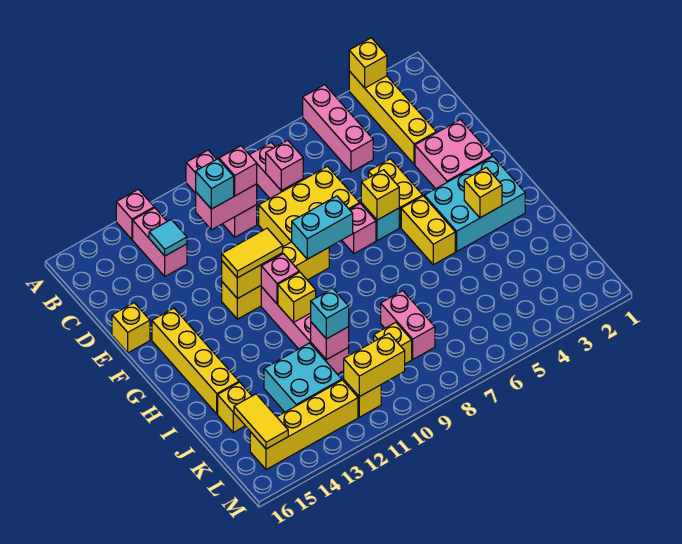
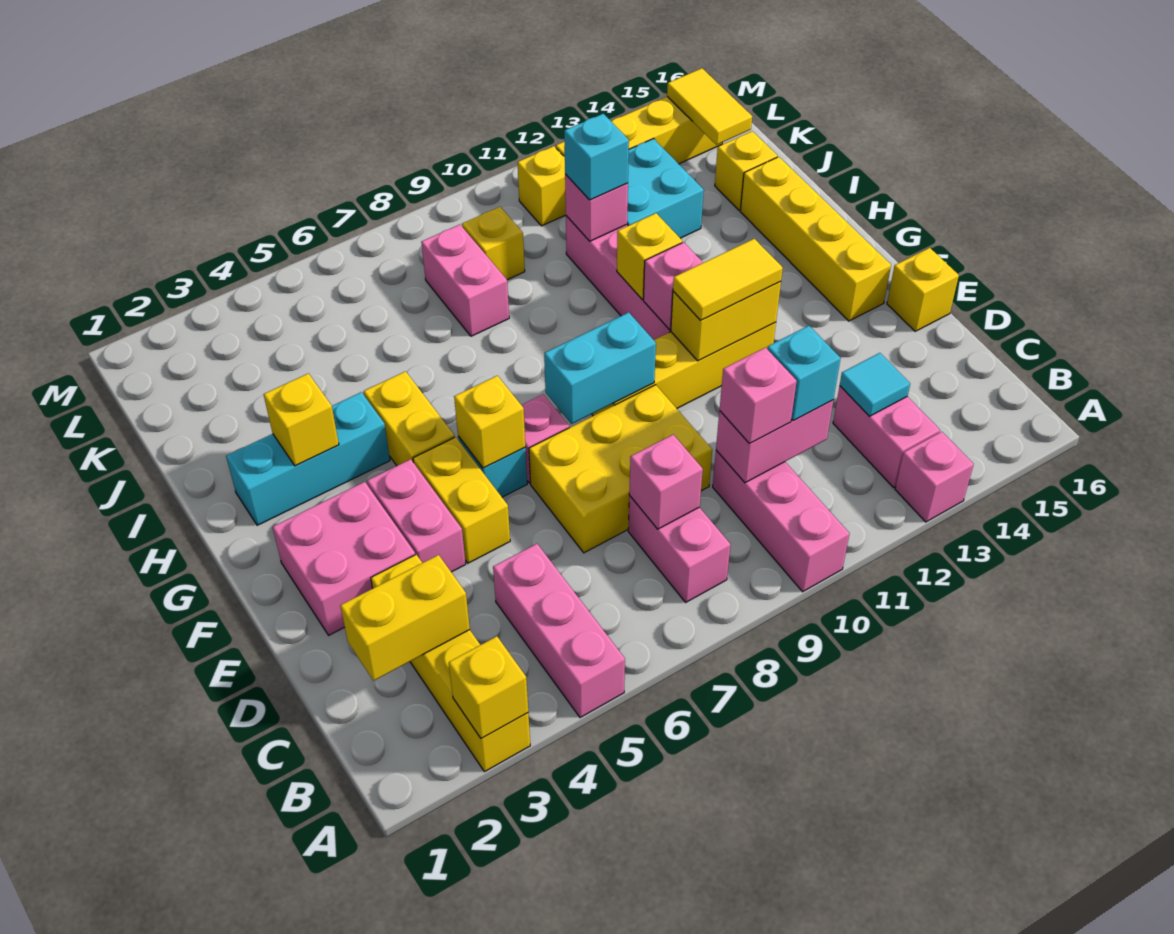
none -> pink brick E4:F4 level 1
cyan brick G2:H4 level 1 -> cyan brick H2:H4 level 1
yellow brick L10:L11 level 2 -> yellow brick C2:C3 level 2

